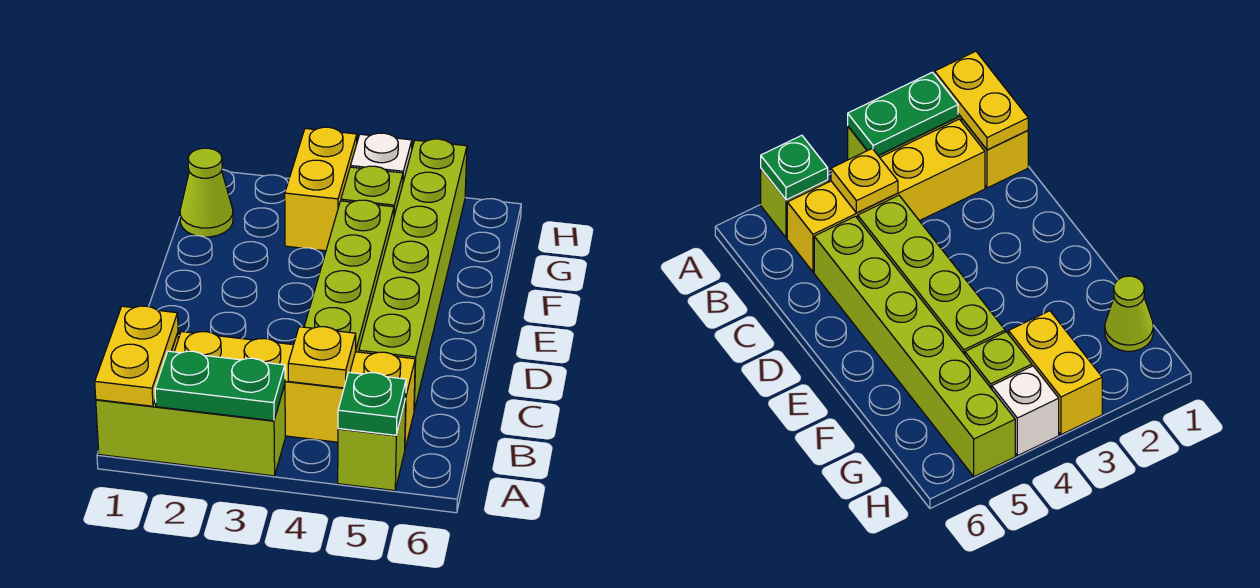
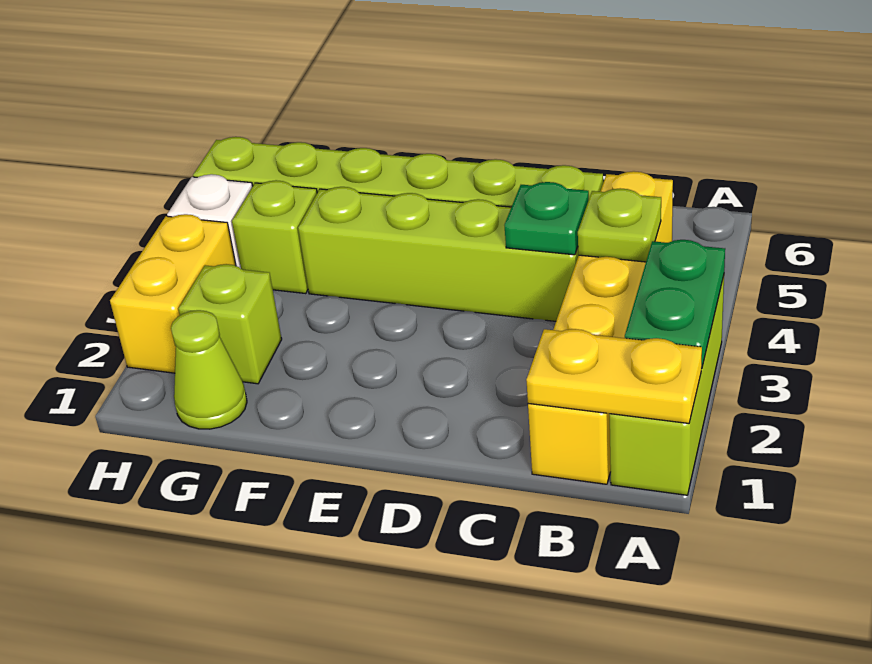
lime brick A5 level 1 -> lime brick G2 level 1
green plate A5 level 2 -> green plate C4 level 2
yellow plate B4 level 2 -> lime plate B4 level 2
yellow brick G3:H3 level 1 -> yellow brick H2:H3 level 1

